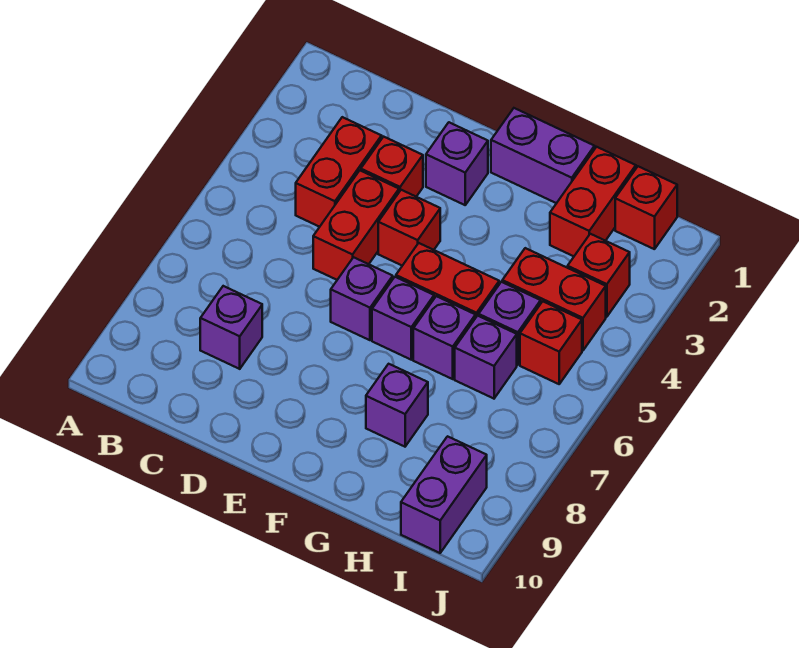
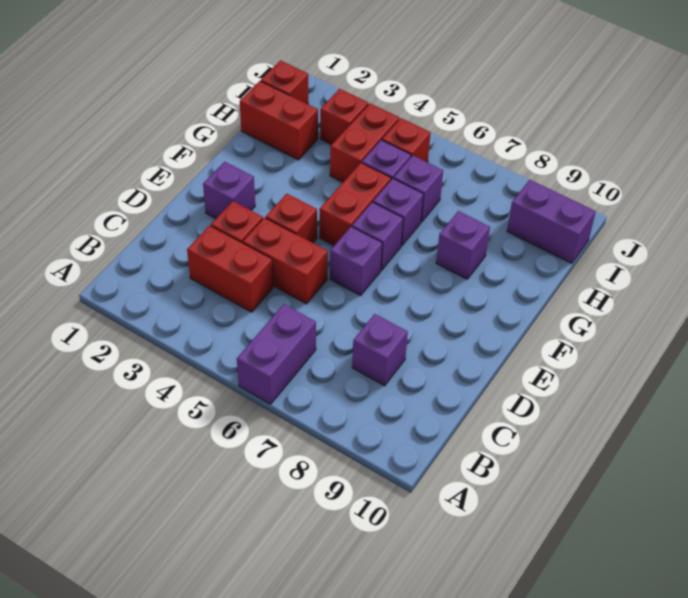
purple brick F1:G1 level 1 -> purple brick A6:B6 level 1

